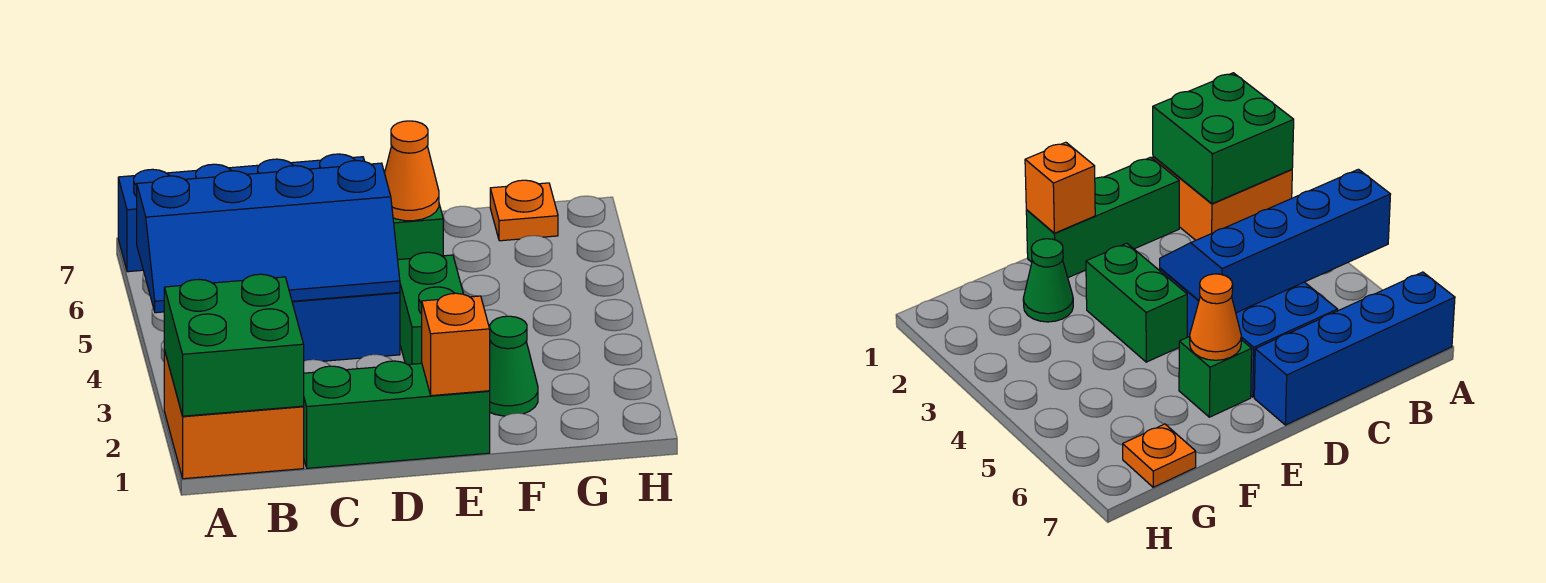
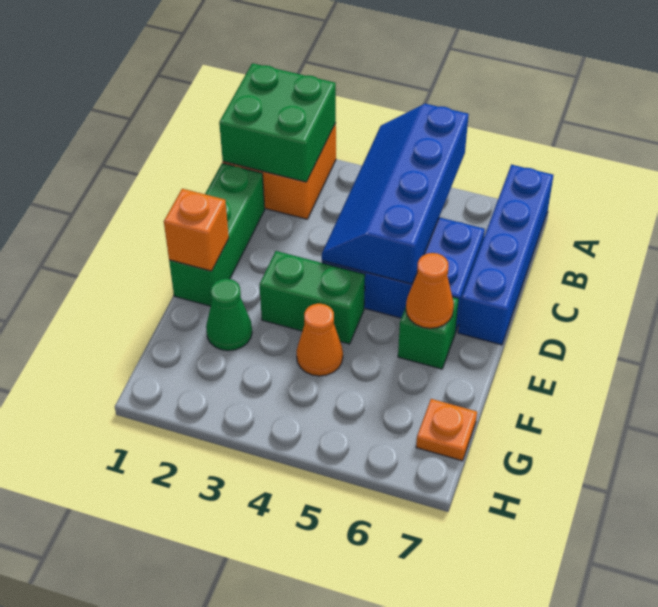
none -> orange cone F4 level 1

